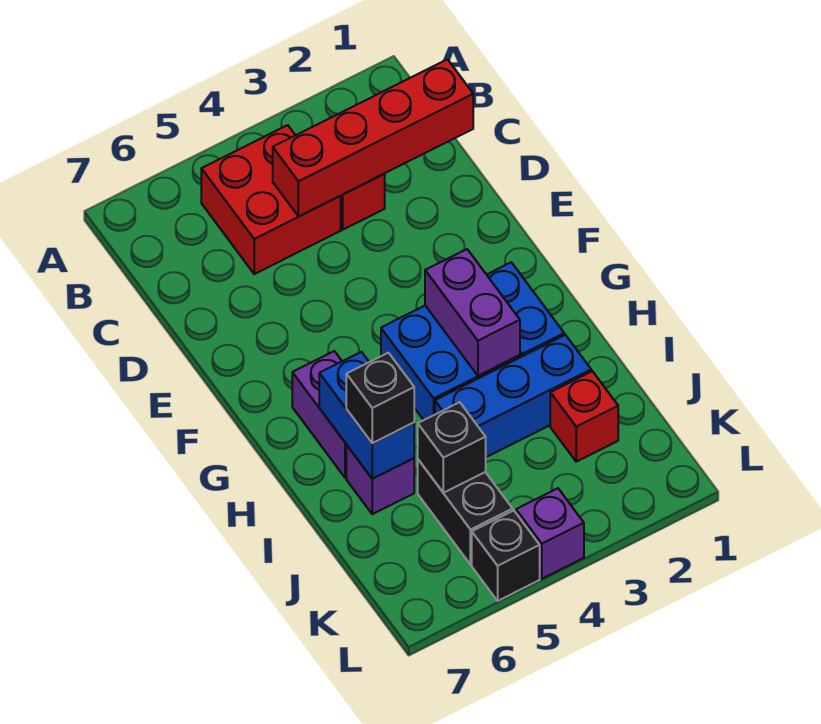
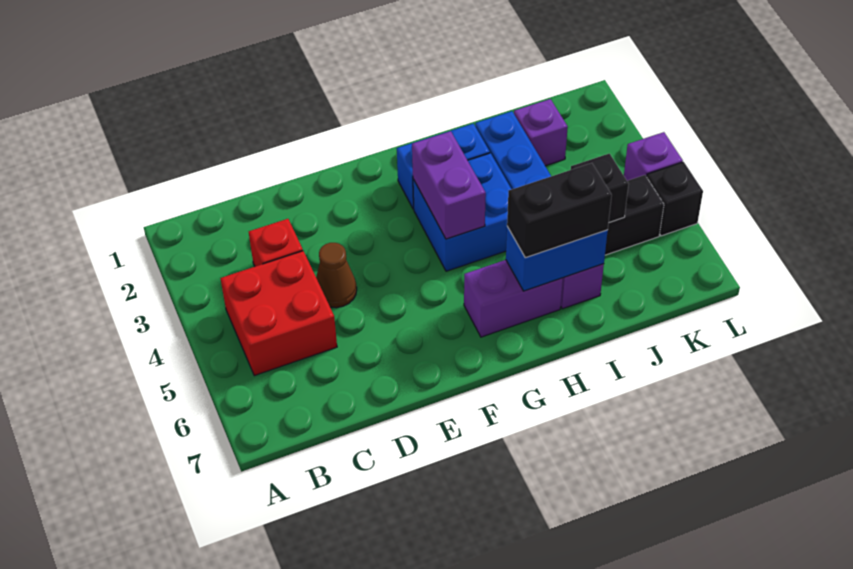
red brick C1:C4 level 2 -> none
none -> brown cone D4 level 1
purple brick G3:H3 level 2 -> purple brick G3:G4 level 2
black brick I6 level 3 -> black brick H6:I6 level 3
red brick J2 level 1 -> purple brick J2 level 1

